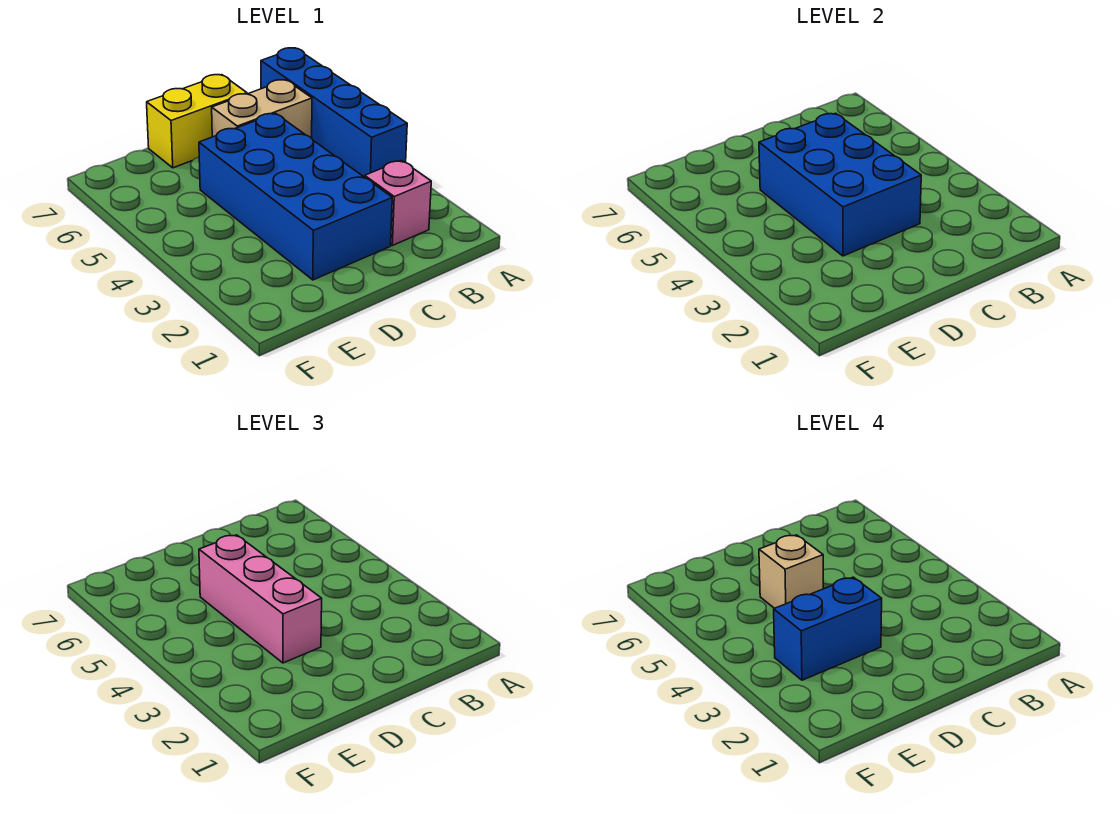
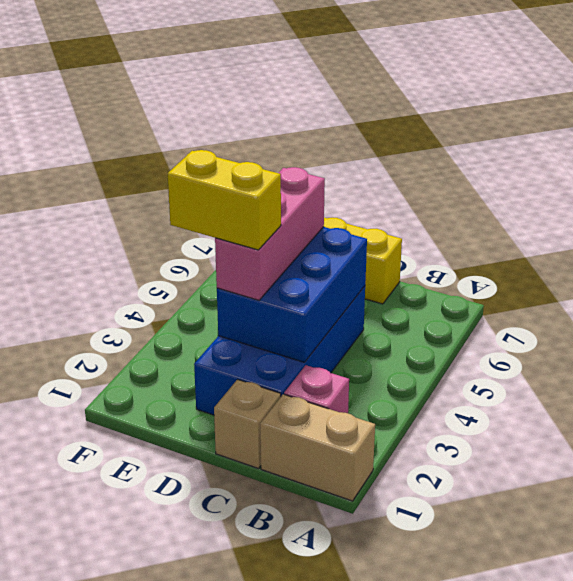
blue brick A4:A7 level 1 -> none
tan brick B6:C6 level 1 -> tan brick A1:B1 level 1
blue brick D3:E3 level 4 -> yellow brick D3:E3 level 4
tan brick D5 level 4 -> tan brick C1 level 1

